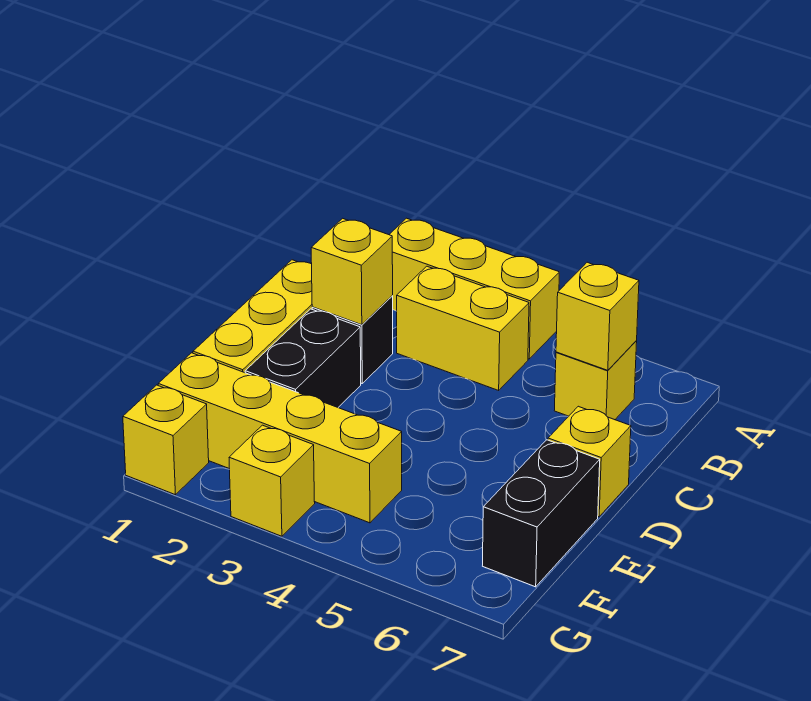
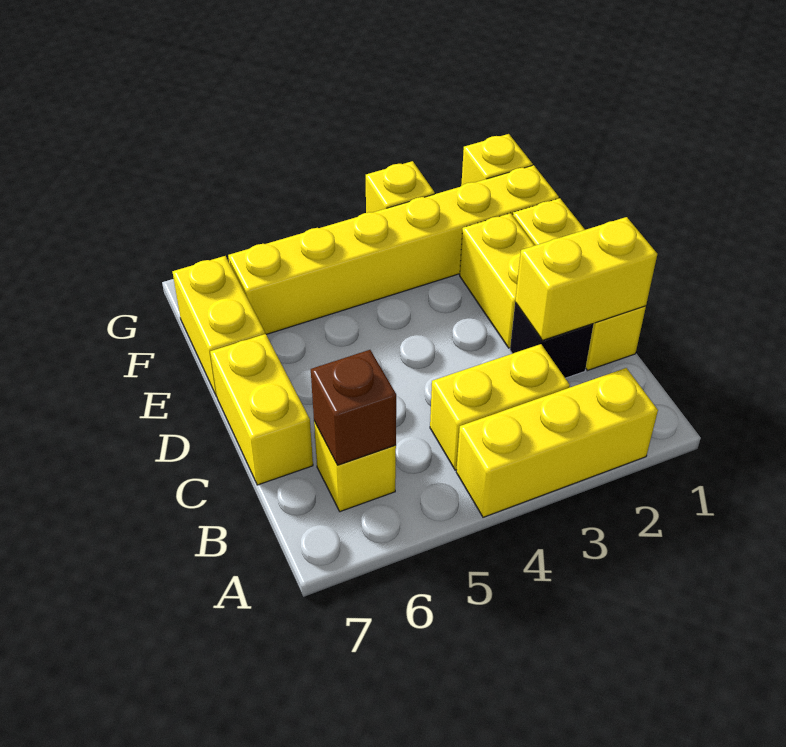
yellow brick B6 level 2 -> brown brick B6 level 2
yellow brick C2 level 2 -> yellow brick C1:C2 level 2
black brick D2:E2 level 1 -> yellow brick D2:E2 level 1
yellow brick D7 level 1 -> yellow brick C7:D7 level 1
black brick E7:F7 level 1 -> yellow brick E7:F7 level 1
yellow brick F1:F4 level 1 -> yellow brick F1:F6 level 1

